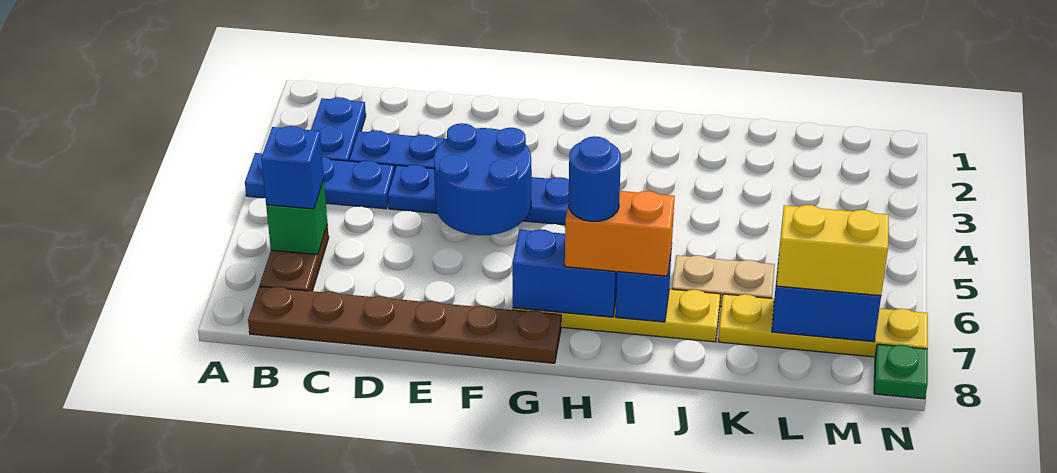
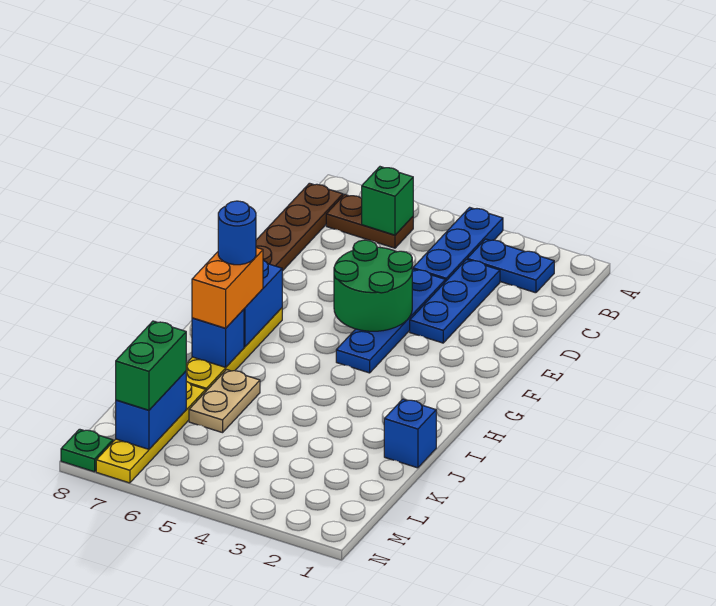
blue brick B6 level 3 -> blue brick J1 level 1
blue round brick E4:F5 level 2 -> green round brick E4:F5 level 2
yellow brick L7:M7 level 3 -> green brick L7:M7 level 3

